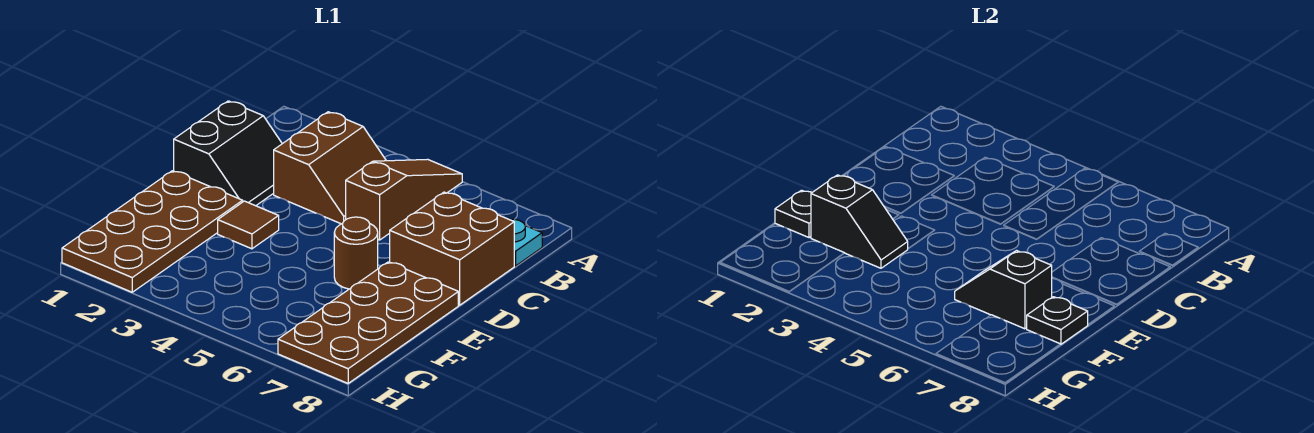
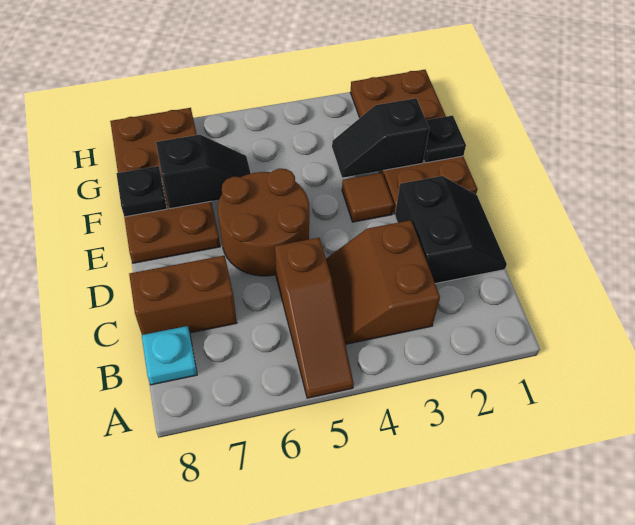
black slope C1:D2 level 1 top 1 -> black slope C1:D2 level 1 top 2
brown brick C7:D8 level 1 -> brown brick C7:C8 level 1
brown round brick E6 level 1 -> brown round brick D5:E6 level 1

